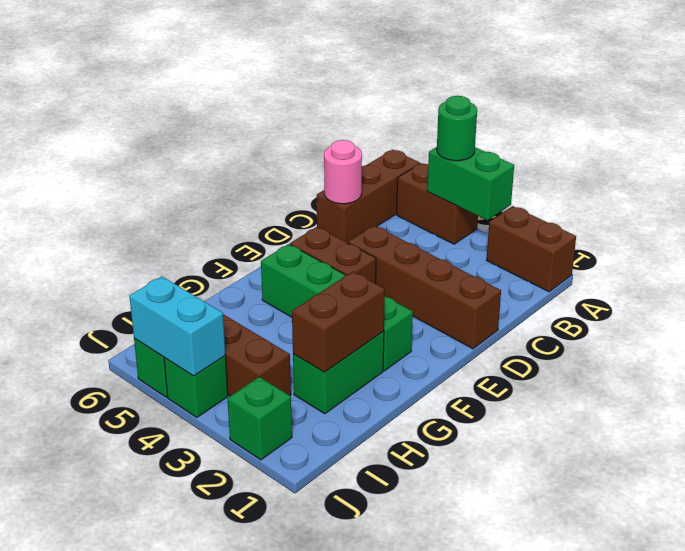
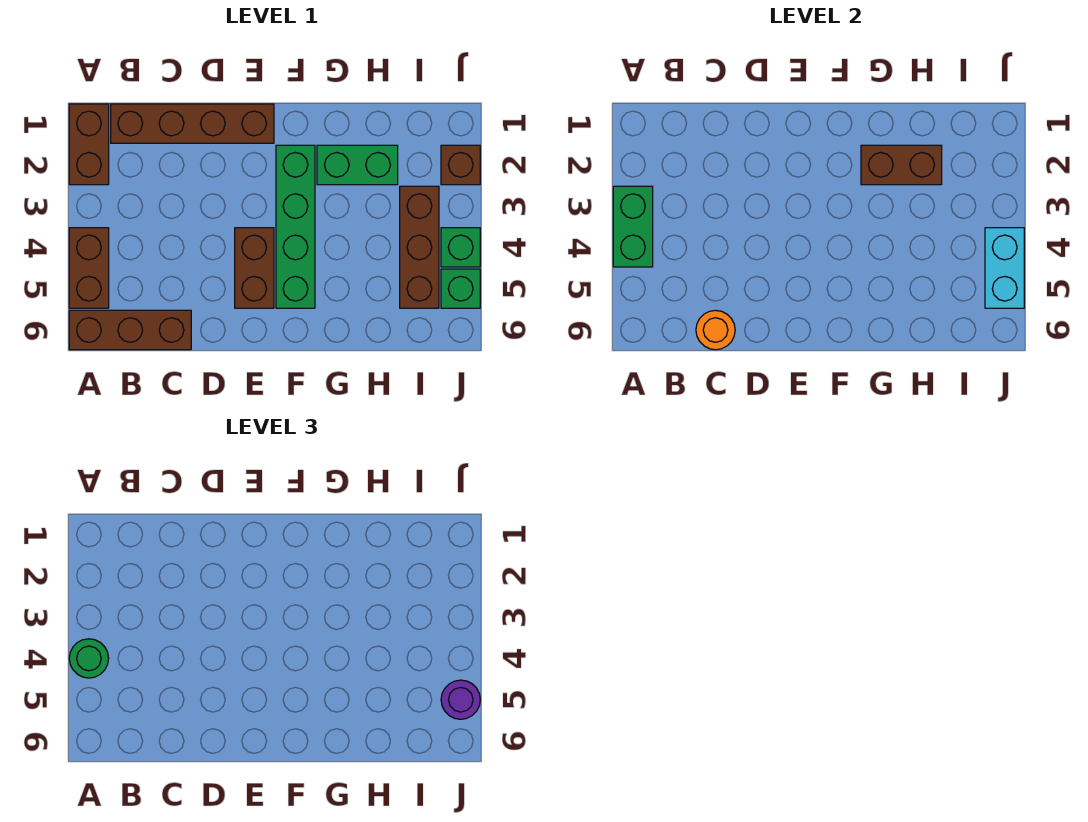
pink round brick C6 level 2 -> orange round brick C6 level 2
brown brick D1:D4 level 1 -> brown brick B1:E1 level 1
green brick J2 level 1 -> brown brick J2 level 1
none -> purple round brick J5 level 3

